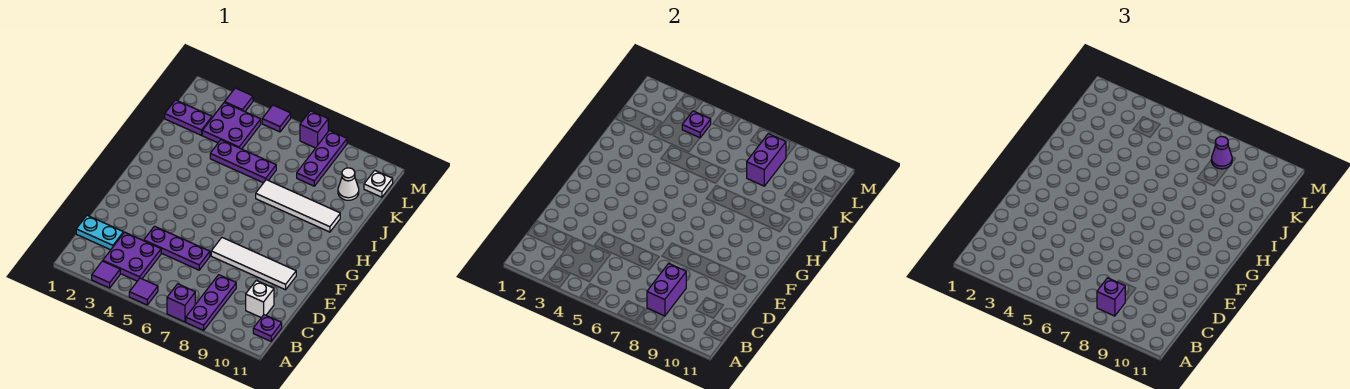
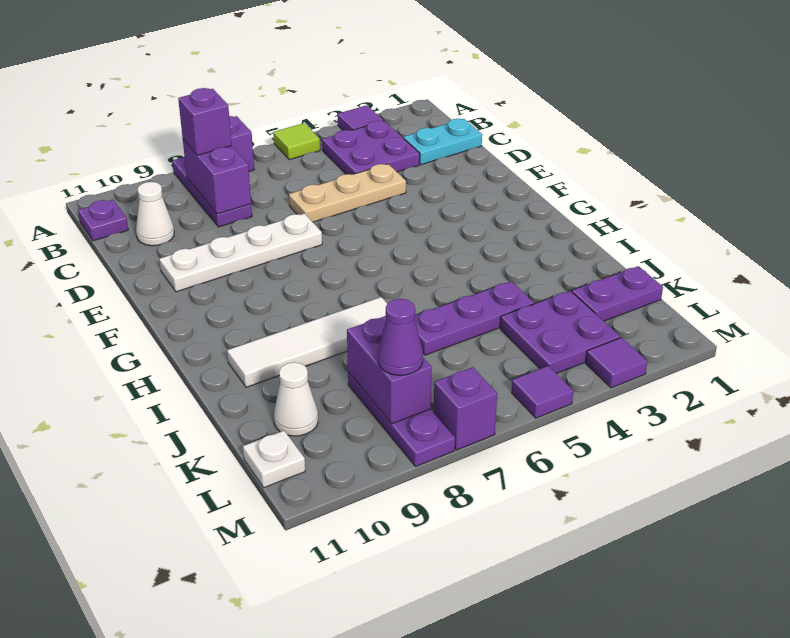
purple tile A5 level 1 -> lime tile A5 level 1
white brick C10 level 1 -> white cone C10 level 1
purple plate D4:D6 level 1 -> tan plate D4:D6 level 1
white tile E7:E10 level 1 -> white plate E7:E10 level 1
purple plate L4 level 2 -> none

